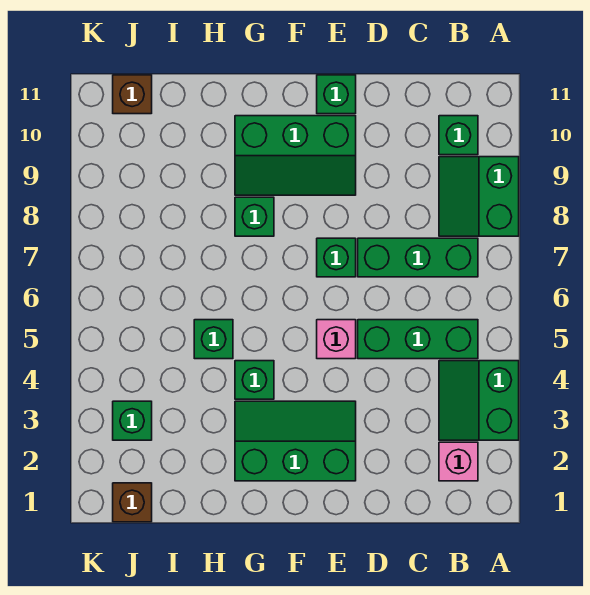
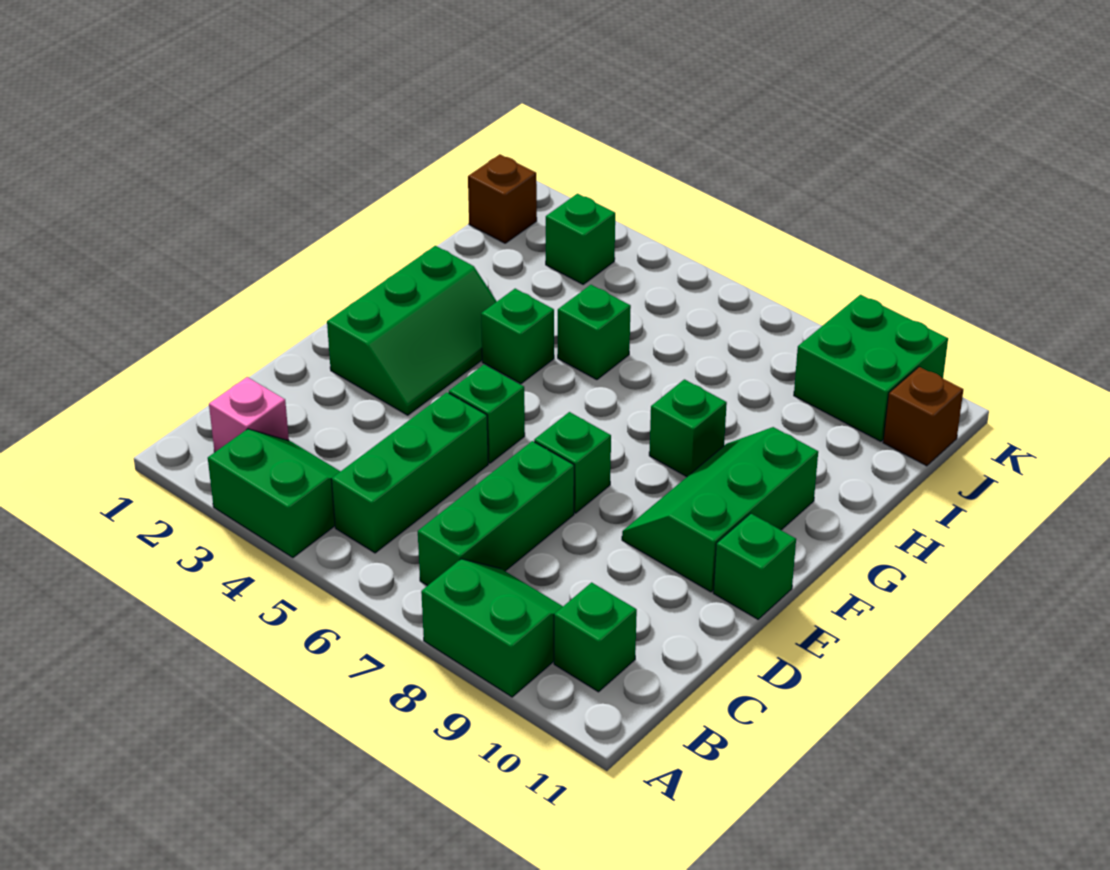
pink brick E5 level 1 -> green brick E5 level 1
none -> green brick J9:K10 level 1

